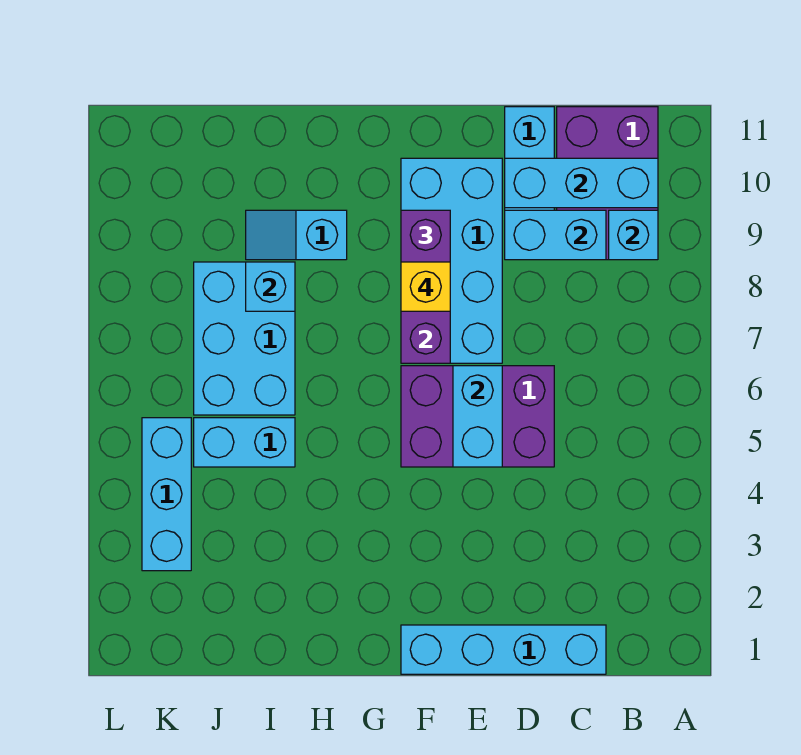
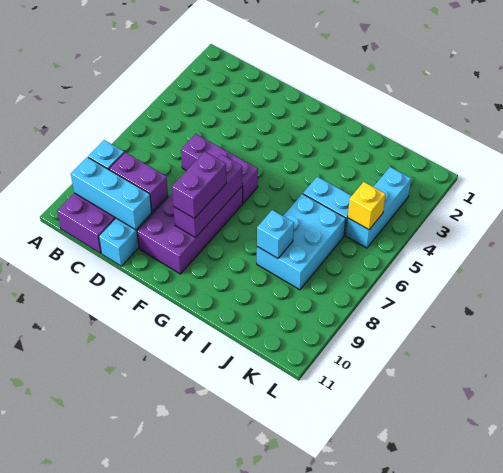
cyan brick C1:F1 level 1 -> none
cyan brick C9:D9 level 2 -> purple brick C9:D9 level 2
purple brick D5:F6 level 1 -> purple brick D6:F6 level 1
cyan brick E5:E6 level 2 -> none
cyan brick E7:F10 level 1 -> purple brick E7:F10 level 1
yellow brick F8 level 4 -> yellow brick K5 level 2
cyan slope H9:I9 level 1 top H -> none

